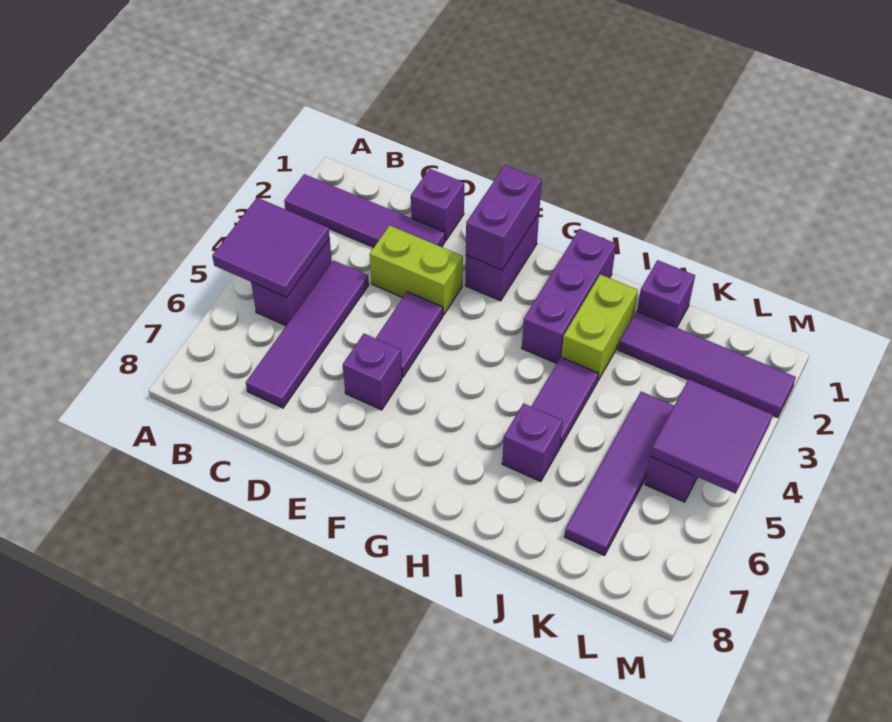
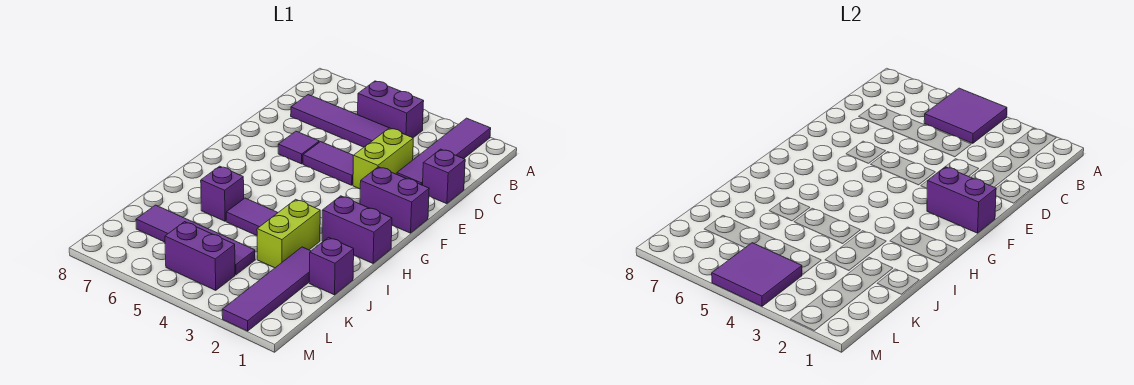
purple brick E6 level 1 -> purple tile E6 level 1
purple brick H1:H3 level 1 -> purple brick H1:H2 level 1
lime brick I2:I3 level 1 -> lime brick I3:J3 level 1

